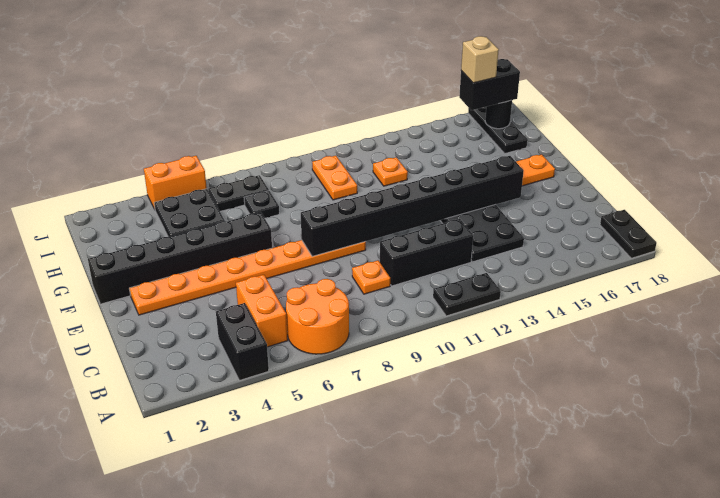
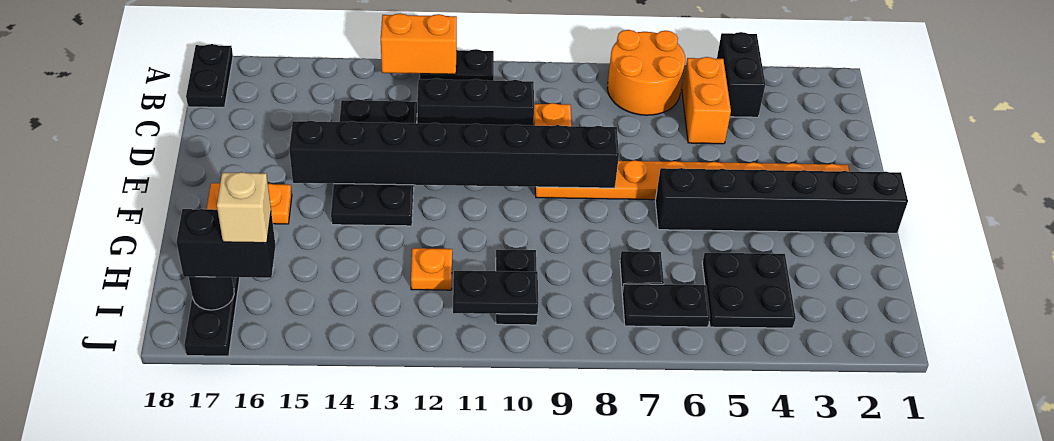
orange plate H10:I10 level 1 -> black plate H10:I10 level 1
none -> black plate I10:I11 level 2
orange brick J4:J5 level 1 -> orange brick A12:A13 level 2

